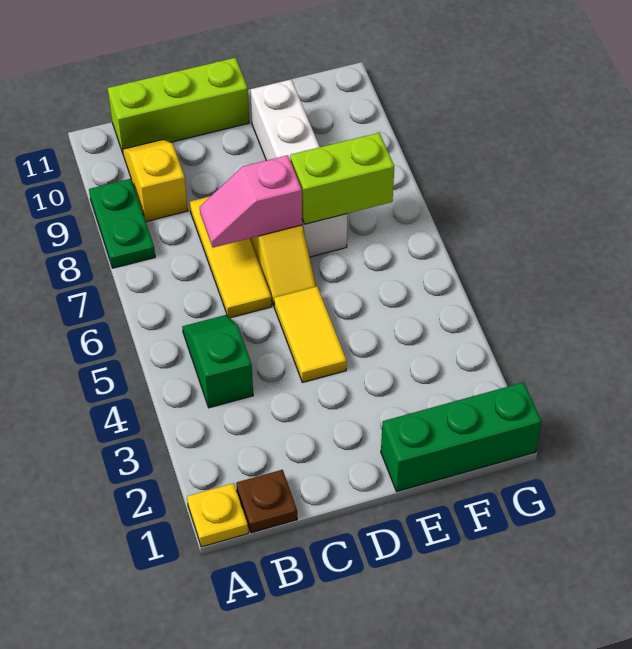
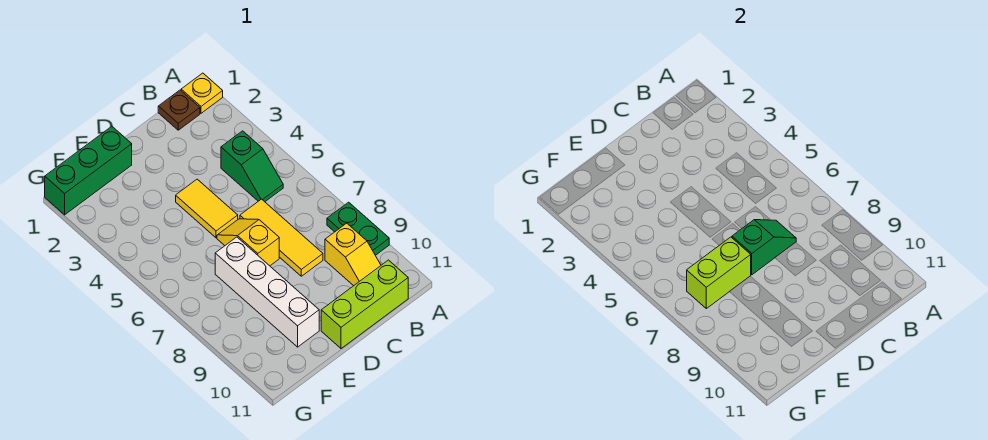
pink slope C7:D7 level 2 top D -> green slope C7:D7 level 2 top D

